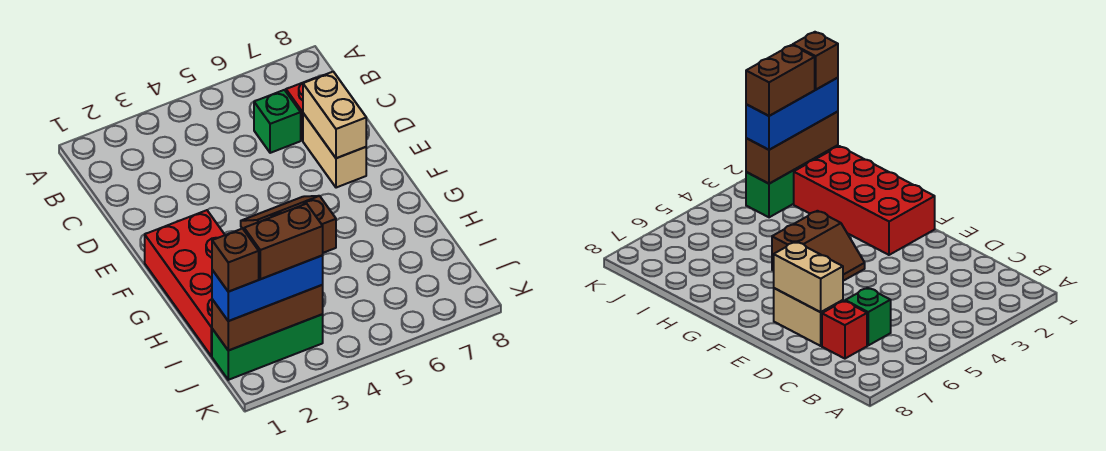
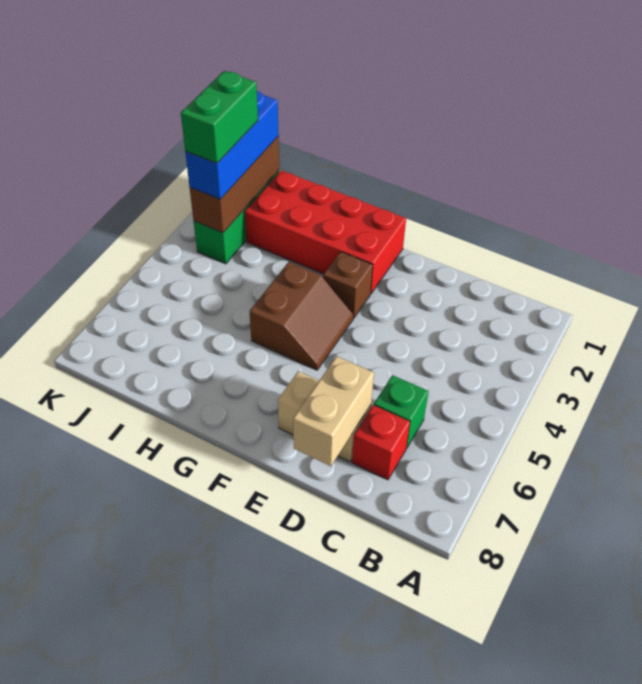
tan brick D7:E7 level 2 -> tan brick D7:D8 level 2
brown brick J1 level 4 -> brown brick F3 level 1
brown brick J2:J3 level 4 -> green brick J2:J3 level 4

